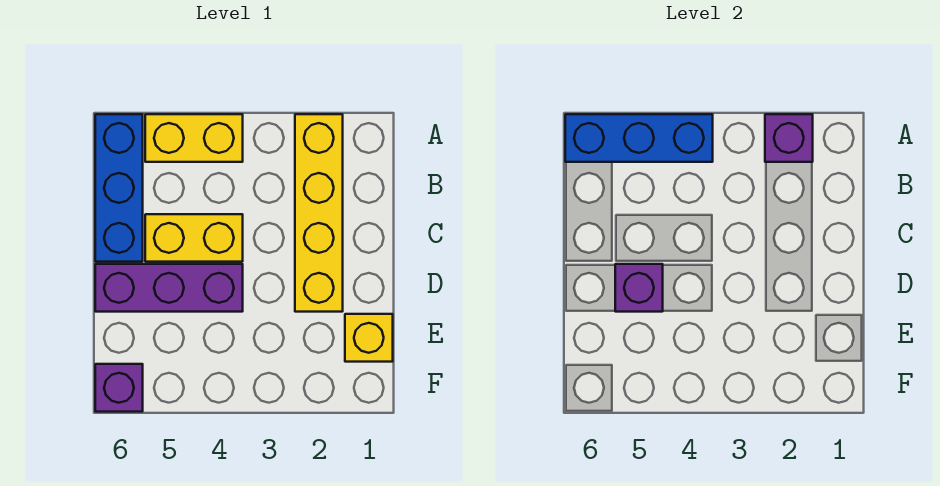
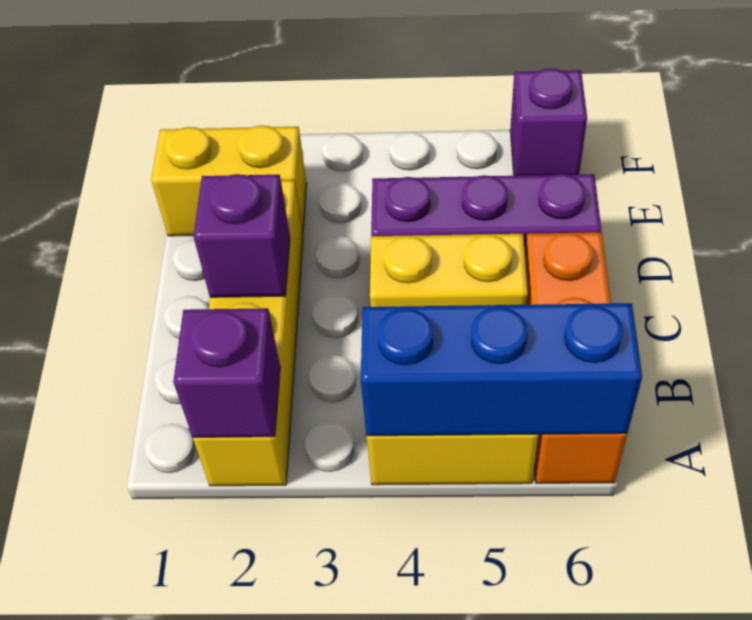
blue brick A6:C6 level 1 -> orange brick A6:C6 level 1
purple brick D5 level 2 -> purple brick C2 level 2
yellow brick E1 level 1 -> yellow brick E1:E2 level 1

